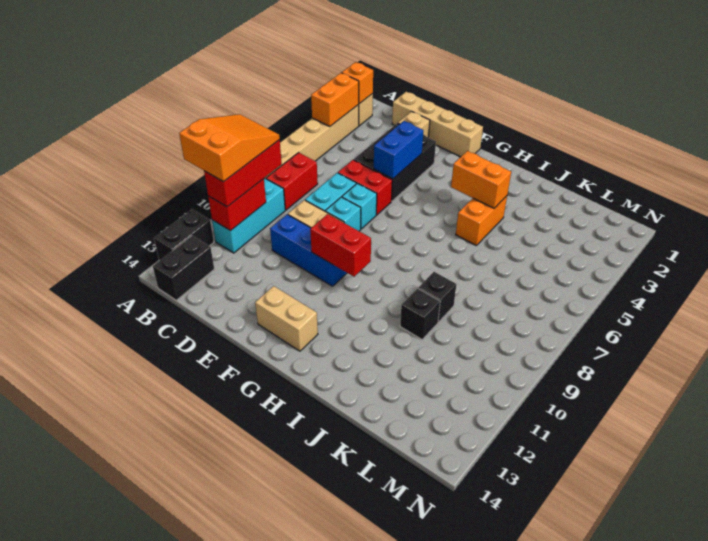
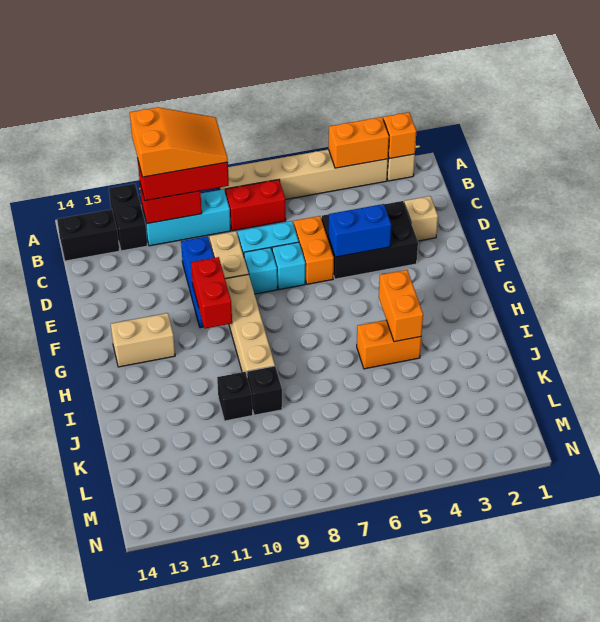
black brick A12:A13 level 1 -> black brick A12:B12 level 1
tan brick C1:F1 level 1 -> tan brick F9:I9 level 1
red brick D6:E6 level 1 -> orange brick D6:E6 level 1
tan brick F13:G13 level 1 -> tan brick G12:G13 level 1

